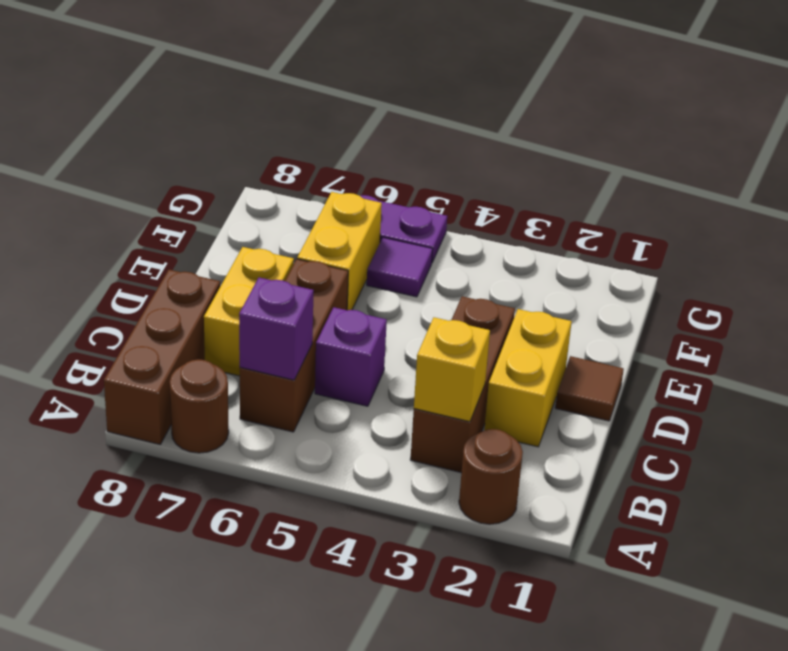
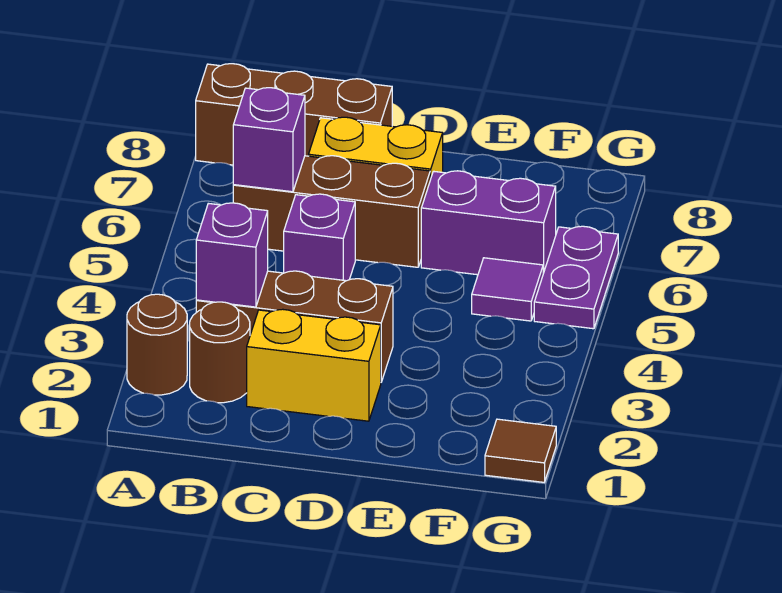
brown round brick A7 level 1 -> brown round brick B2 level 1
yellow brick B3 level 2 -> purple brick B3 level 2
brown tile D1 level 1 -> brown tile G1 level 1
yellow brick E6:F6 level 1 -> purple brick E6:F6 level 1

